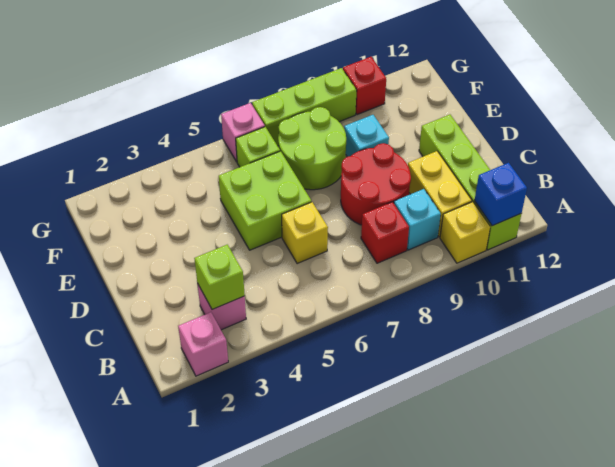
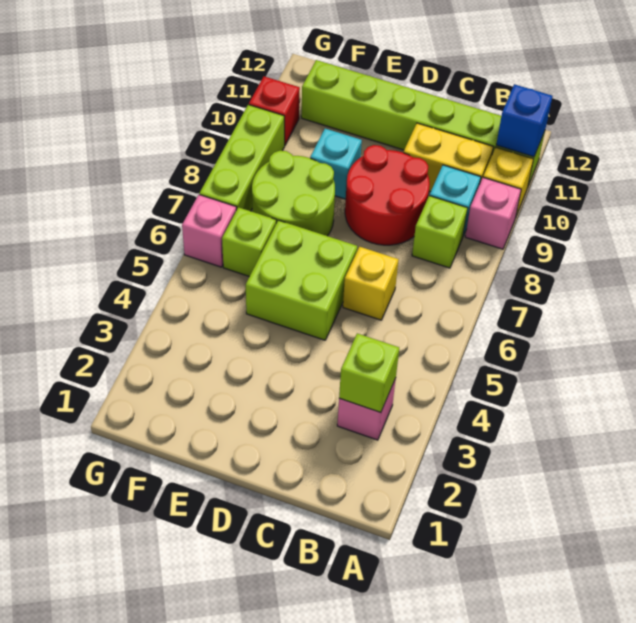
pink brick A2 level 1 -> pink brick A9 level 1
lime brick A11:D11 level 1 -> lime brick A11:F11 level 1
red brick B8 level 1 -> lime brick B8 level 1

